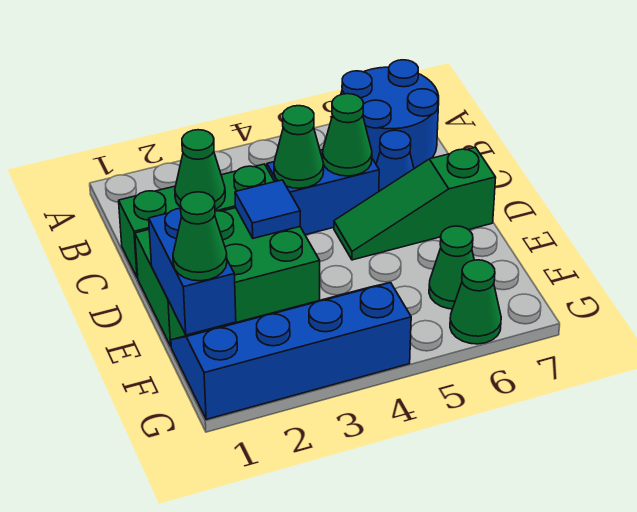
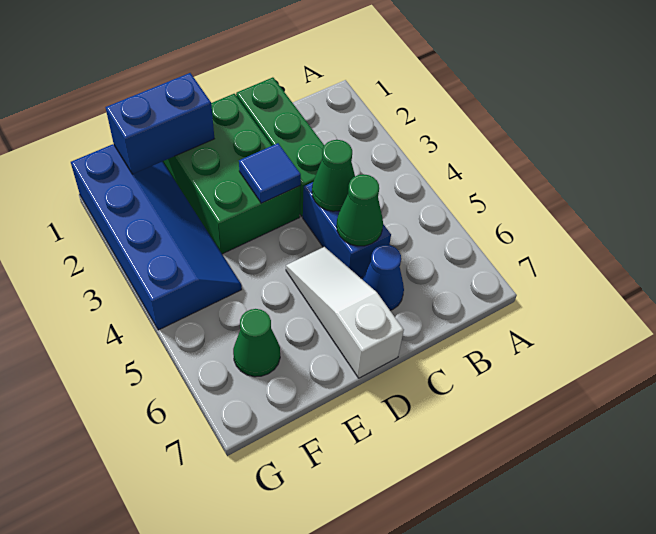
blue round brick A6:B7 level 1 -> none
green cone C2 level 2 -> none
green slope D5:D7 level 1 top 7 -> white slope D5:D7 level 1 top 7
green cone F1 level 3 -> none
green cone G6 level 1 -> none

